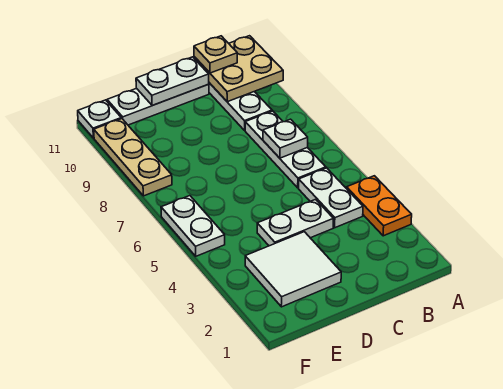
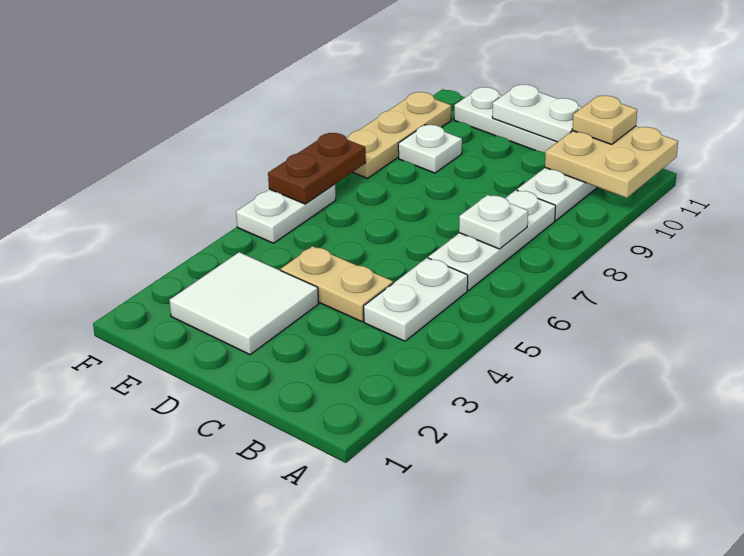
orange plate A3:A4 level 1 -> none
white plate C4:D4 level 1 -> tan plate C4:D4 level 1
none -> brown plate F6:F7 level 2
white plate F11 level 1 -> white plate E9 level 1

